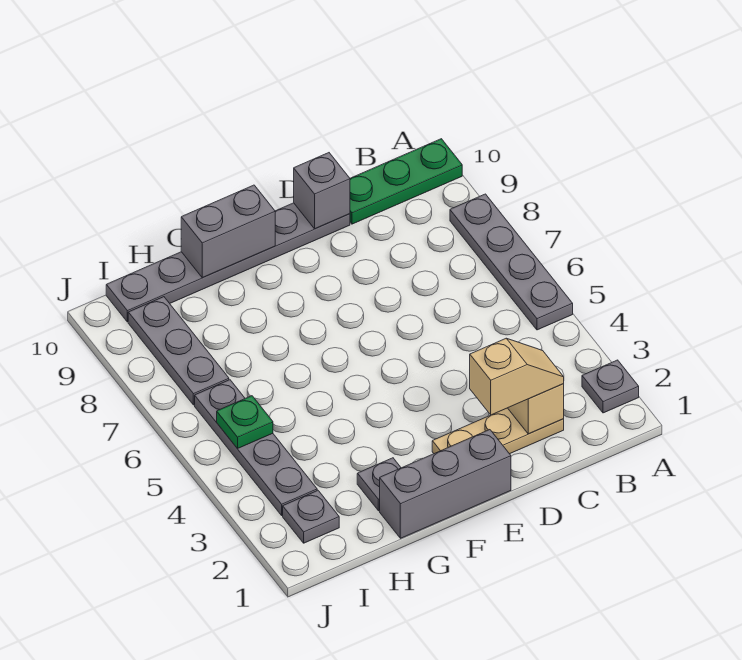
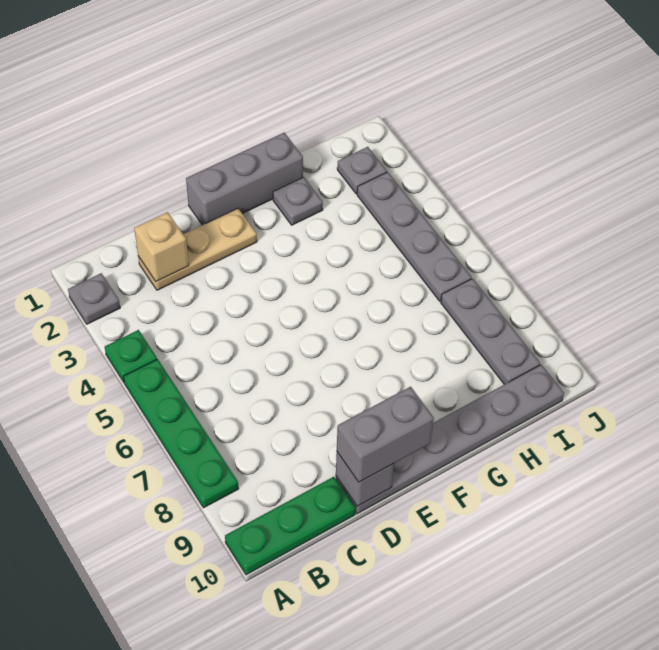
grey plate A5:A8 level 1 -> green plate A5:A8 level 1
tan slope C2:D2 level 3 top D -> none
grey brick F10:G10 level 2 -> grey brick D10:E10 level 3
green plate I5 level 2 -> green plate A4 level 1

